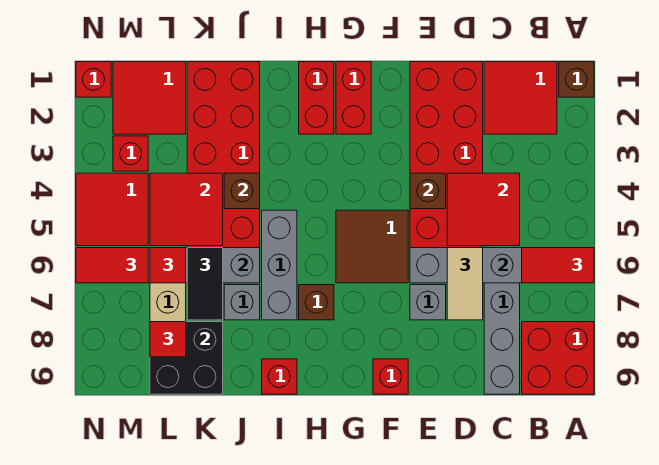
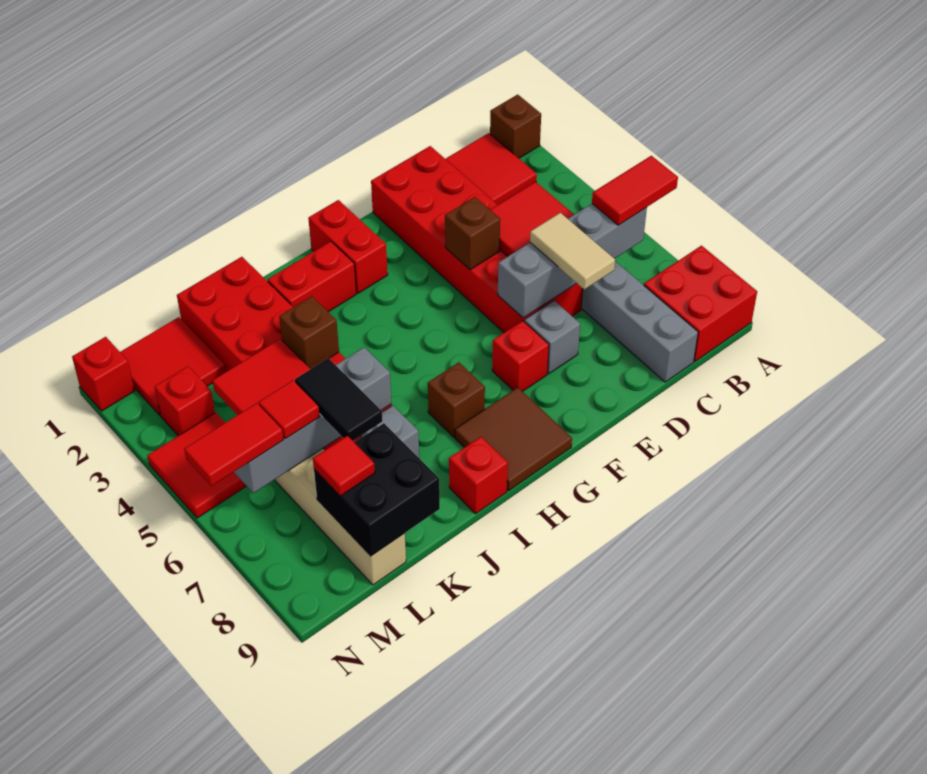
brown tile F5:G6 level 1 -> brown tile G8:H9 level 1
red brick F9 level 1 -> red brick F7 level 1
red brick H1:H2 level 1 -> red brick H2:I2 level 1
grey brick I5:I7 level 1 -> none

